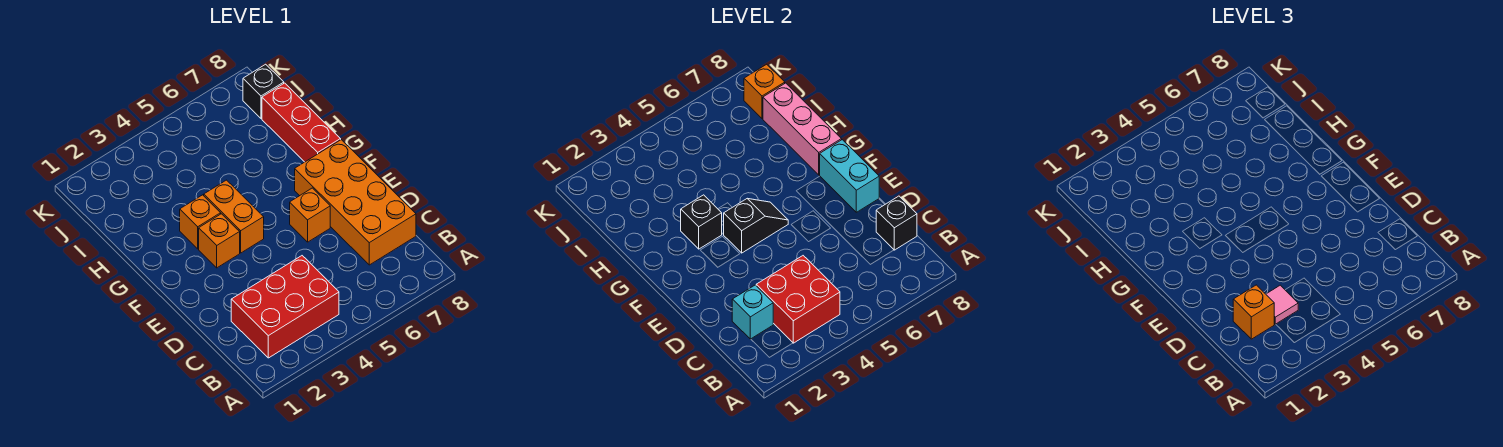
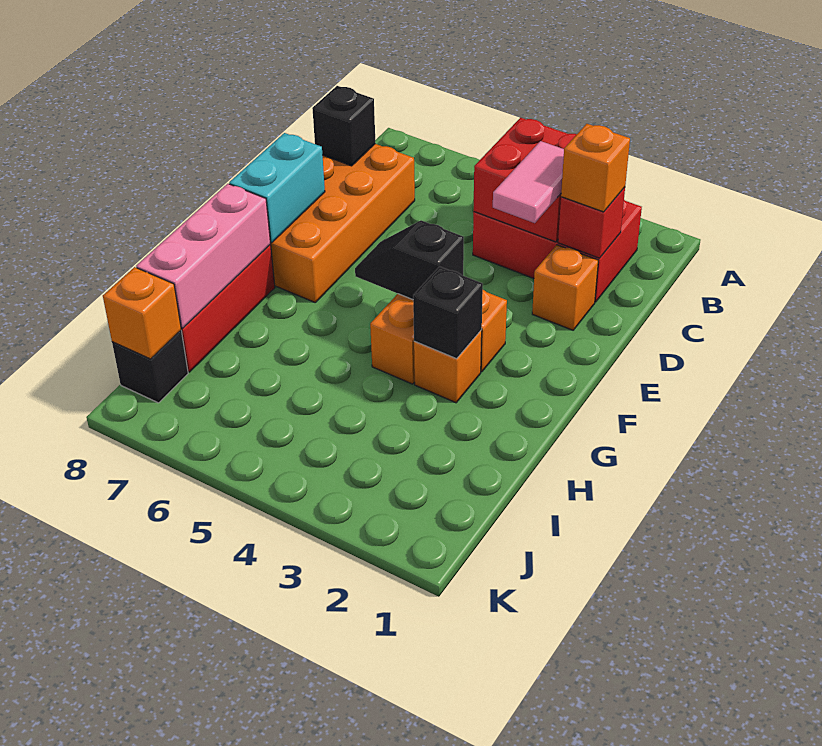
cyan brick C2 level 2 -> red brick C2 level 2
pink tile C3 level 3 -> pink tile C3:D3 level 3
orange brick E6 level 1 -> orange brick D2 level 1

